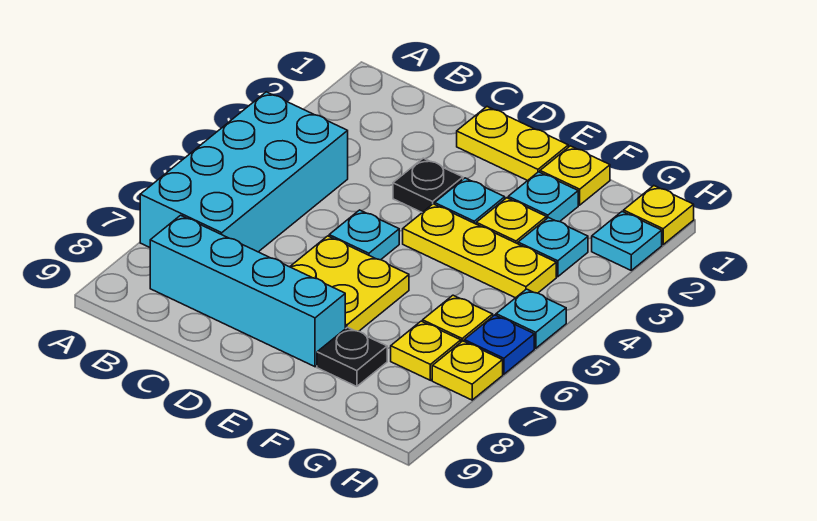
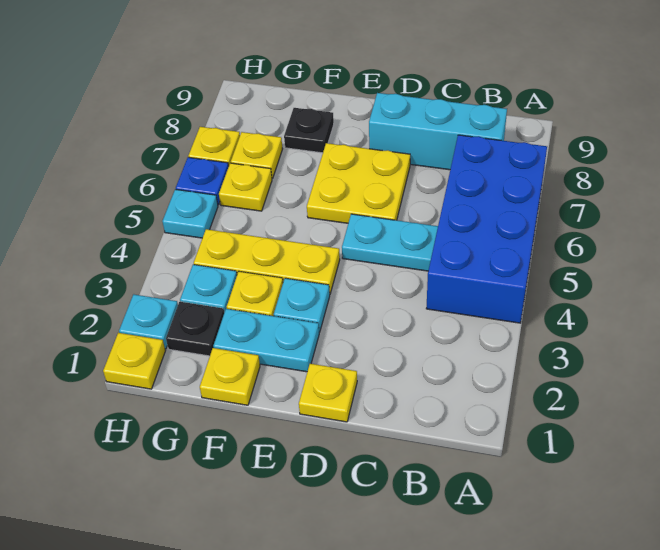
cyan brick A4:B7 level 1 -> blue brick A4:B7 level 1
cyan brick B8:E8 level 1 -> cyan brick B8:D8 level 1
yellow plate D1:E1 level 1 -> yellow plate D1 level 1
black plate D3 level 1 -> black plate G2 level 1
cyan plate D5 level 1 -> cyan plate C5:D5 level 1
cyan plate F2 level 1 -> cyan plate E2:F2 level 1

